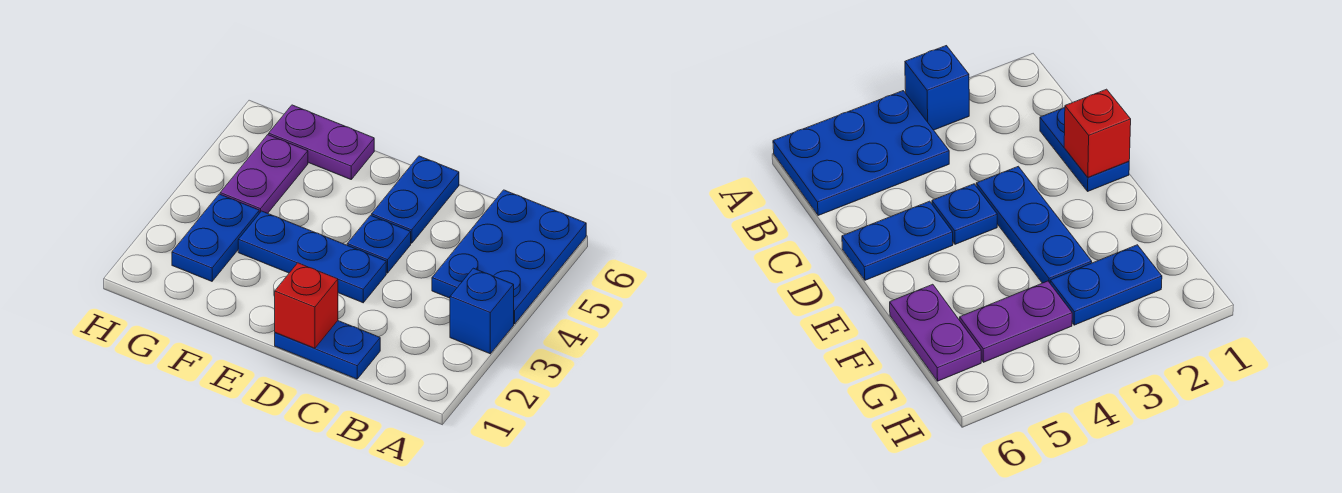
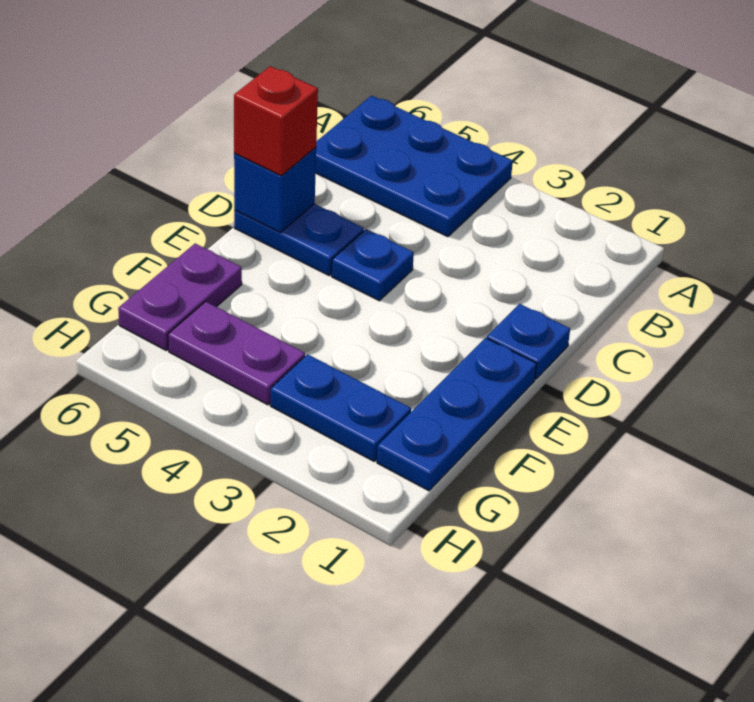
blue brick A3 level 1 -> blue brick D6 level 2
blue plate C1:D1 level 1 -> blue plate D1 level 1
red brick D1 level 2 -> red brick D6 level 3
blue plate D3:F3 level 1 -> blue plate E1:G1 level 1

